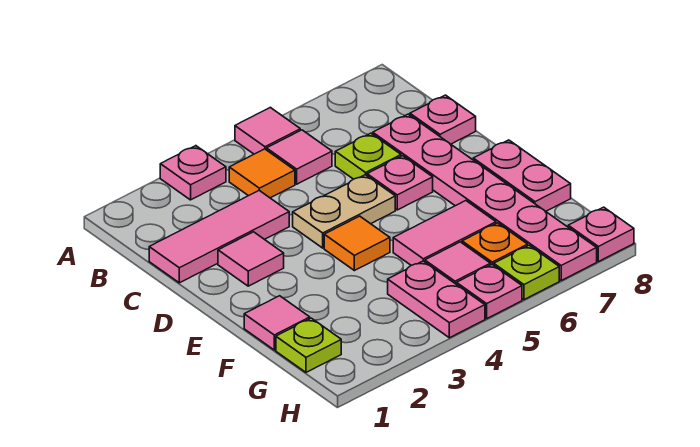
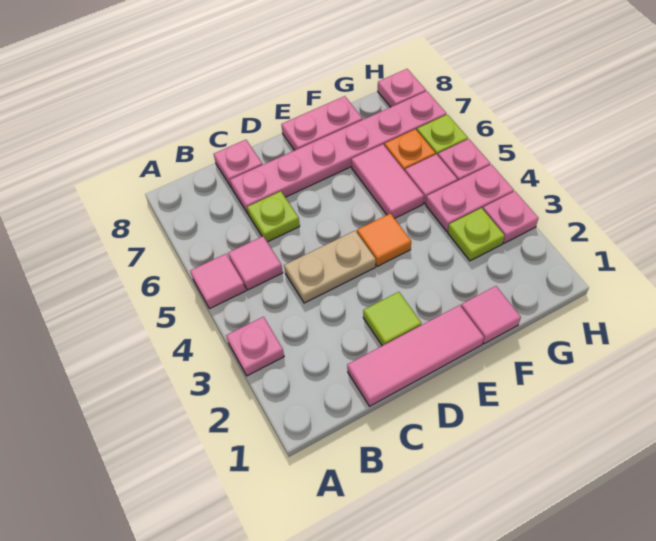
orange tile B4 level 1 -> none
pink tile C1:C3 level 1 -> pink tile C1:E1 level 1
pink tile D2 level 1 -> lime tile D2 level 1
tan plate D4:D5 level 1 -> tan plate C4:D4 level 1
pink plate D6 level 1 -> pink plate H3 level 1
lime plate G1 level 1 -> lime plate G3 level 1

